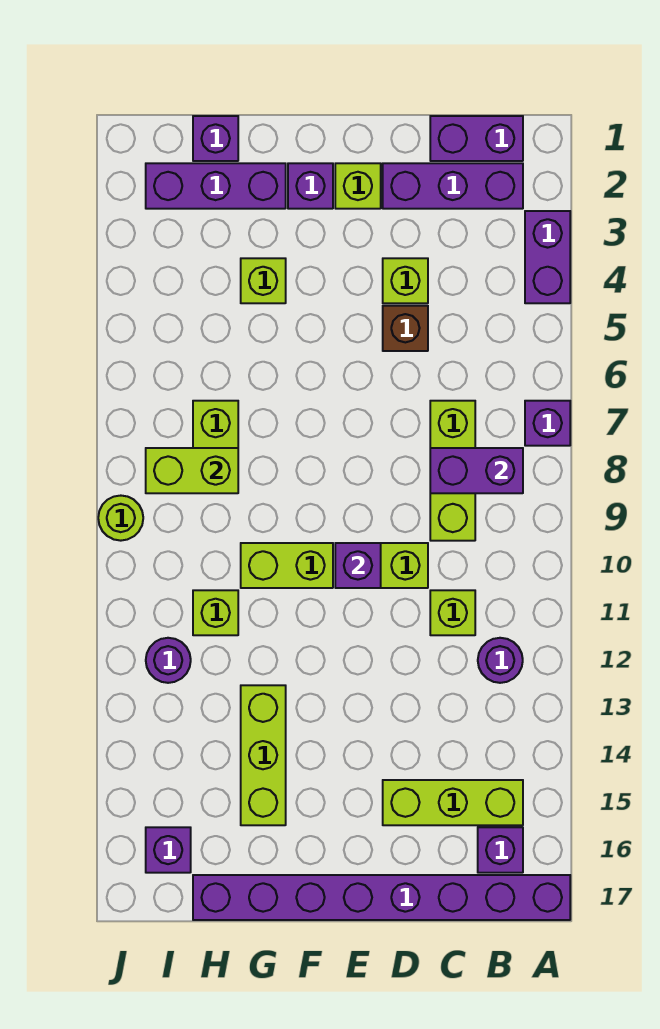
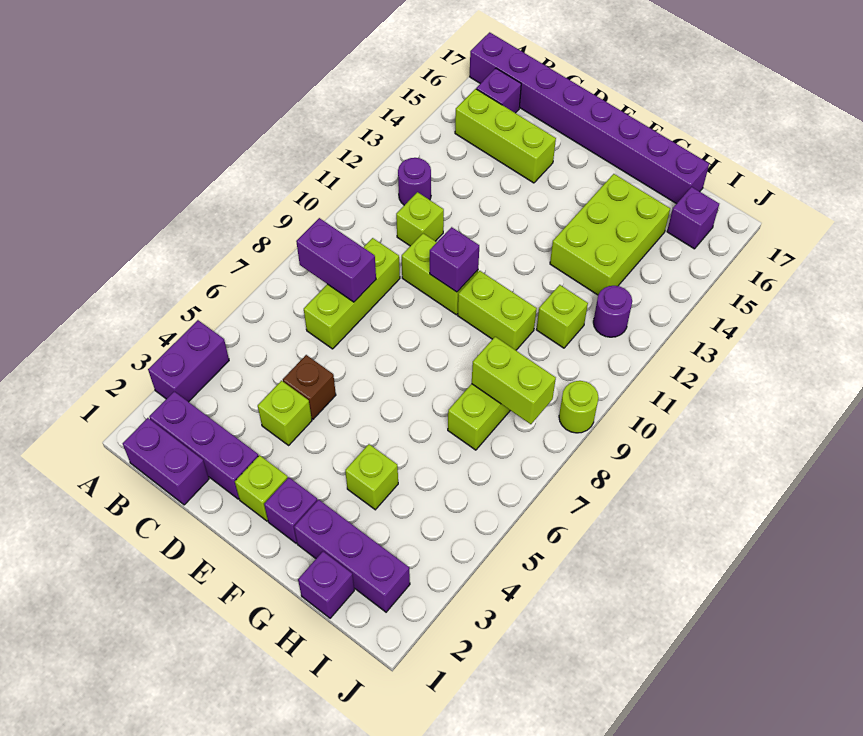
purple brick A7 level 1 -> none
lime brick G13:G15 level 1 -> lime brick G13:H15 level 1

